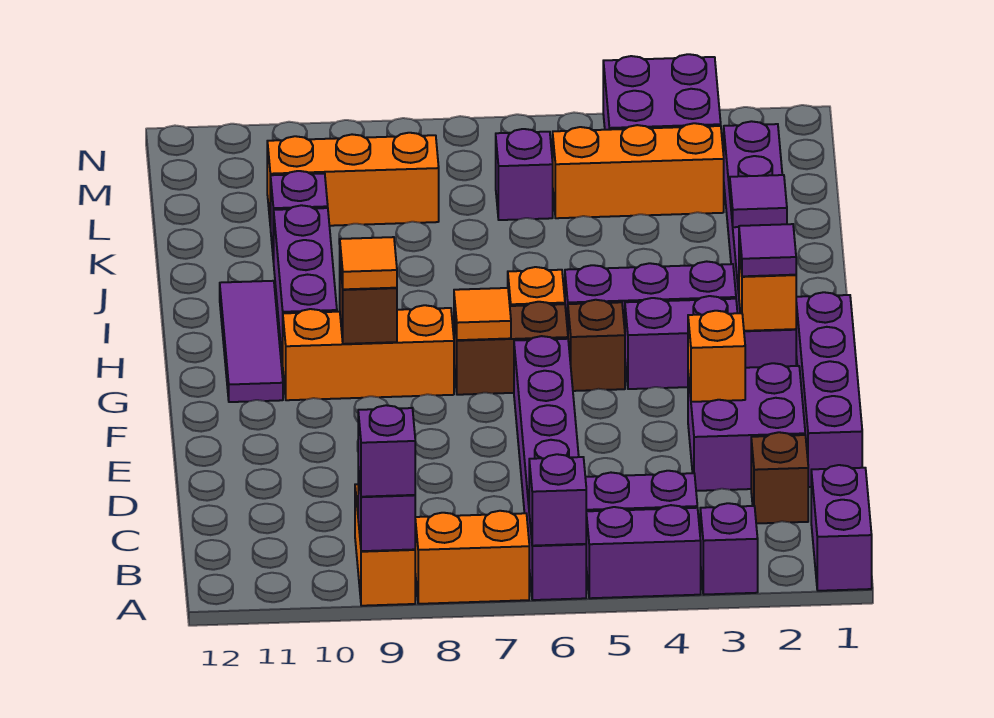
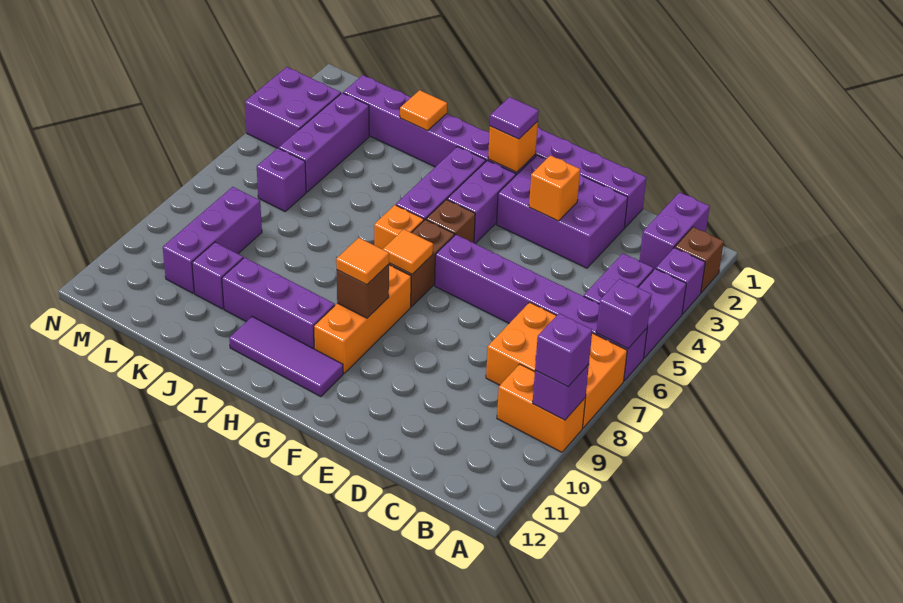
purple brick A1:B1 level 1 -> purple brick B1:B2 level 1
orange brick A7:A8 level 1 -> orange brick A7:C8 level 1
brown brick C2 level 1 -> brown brick A2 level 1
purple brick D2:E3 level 1 -> purple brick D2:F3 level 1
purple tile J2 level 2 -> orange tile J2 level 2
orange brick L3:L5 level 1 -> purple brick L3:L5 level 1
orange brick L8:L10 level 1 -> purple brick L8:L10 level 1

